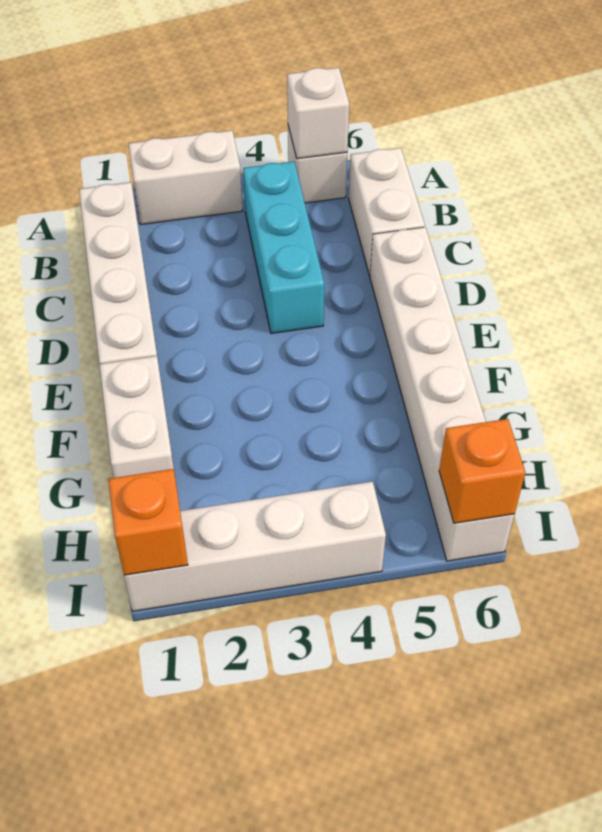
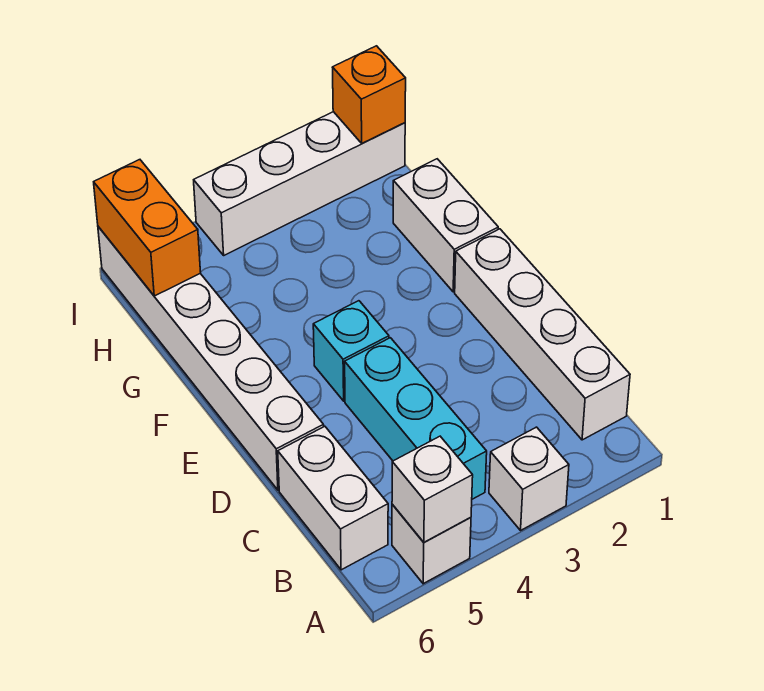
white brick A2:A3 level 1 -> white brick A3 level 1
none -> cyan brick E4 level 1
orange brick I6 level 2 -> orange brick H6:I6 level 2

